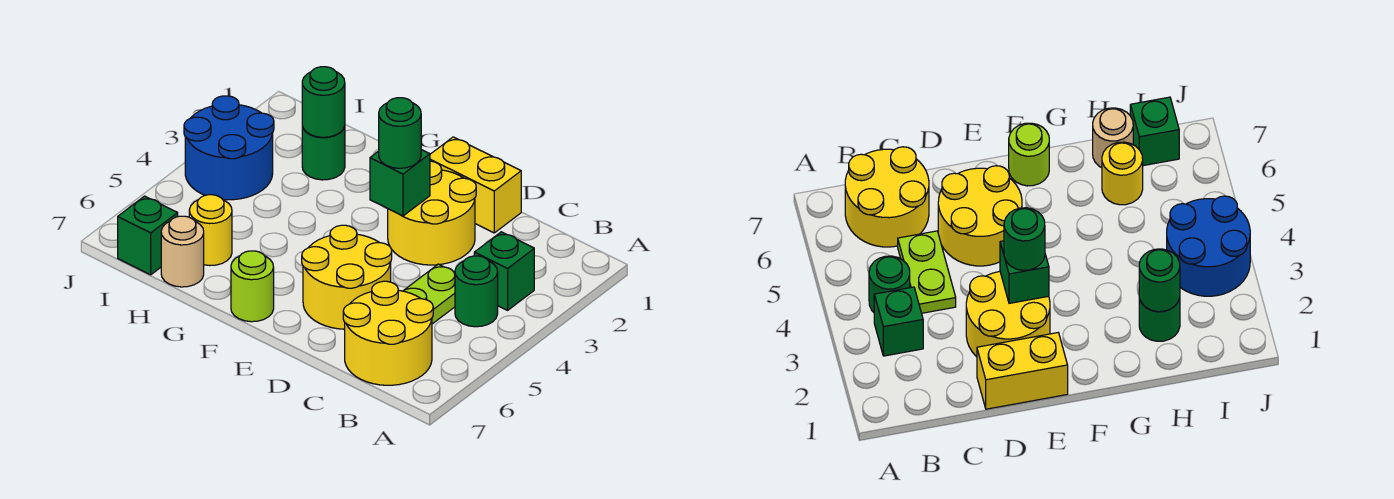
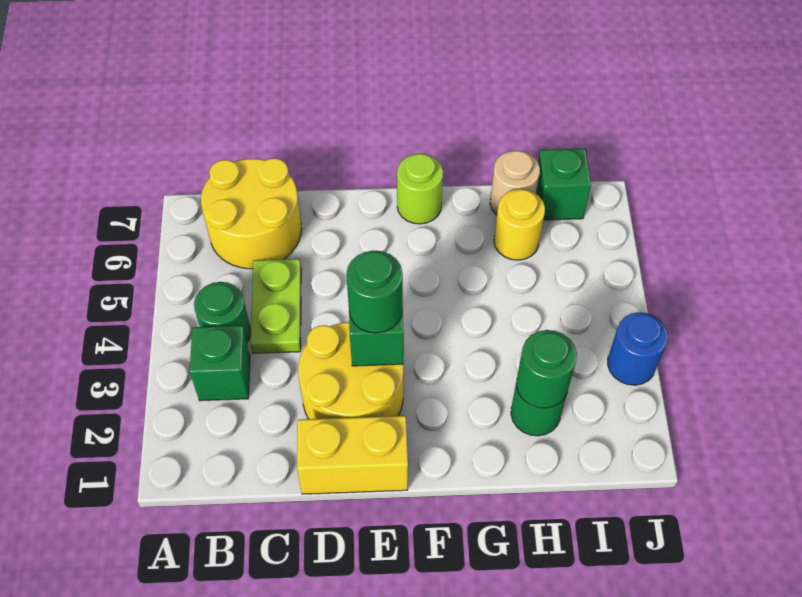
yellow round brick D5:E6 level 1 -> none
blue round brick I3:J4 level 1 -> blue round brick J3 level 1

